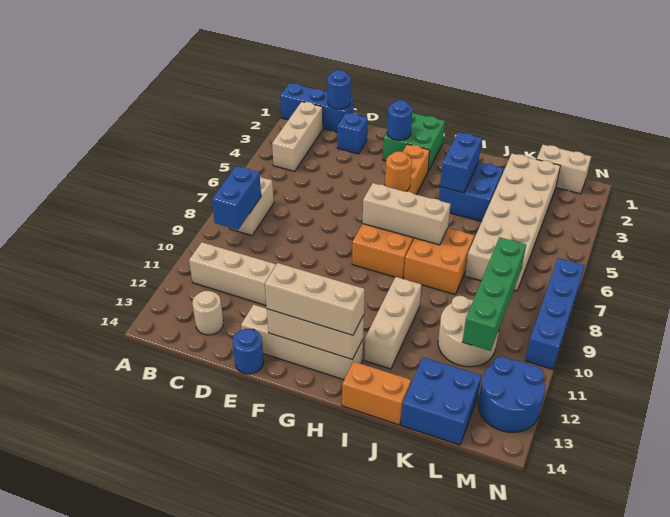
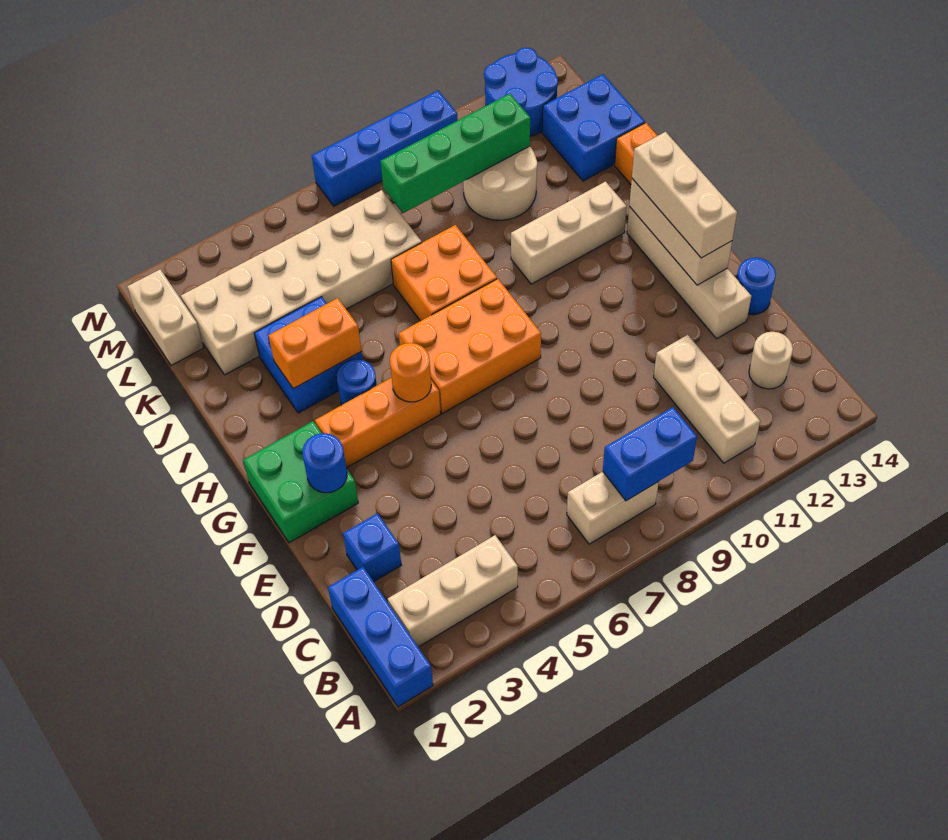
blue round brick C1 level 2 -> blue round brick H4 level 1
tan brick G7:I7 level 2 -> none
blue brick I3:I4 level 2 -> orange brick I3:I4 level 2

